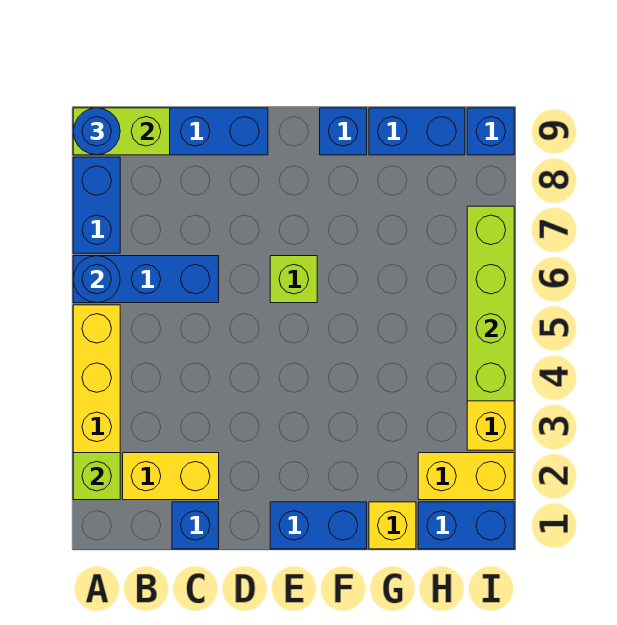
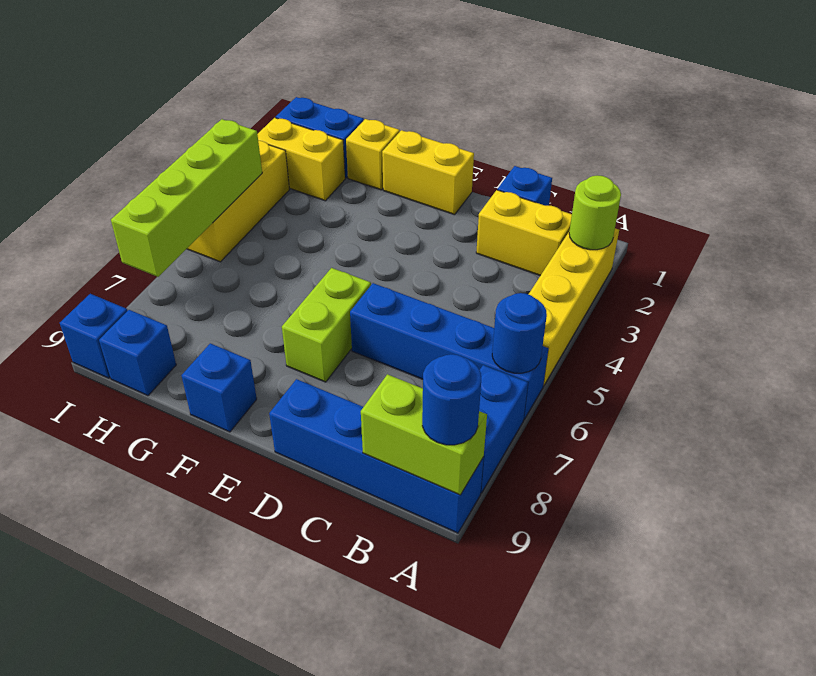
lime brick A2 level 2 -> lime round brick A2 level 2
blue brick A6:C6 level 1 -> blue brick A6:D6 level 1
blue brick E1:F1 level 1 -> yellow brick E1:F1 level 1
lime brick E6 level 1 -> lime brick E6:E7 level 1
blue brick G9:H9 level 1 -> blue brick H9 level 1

